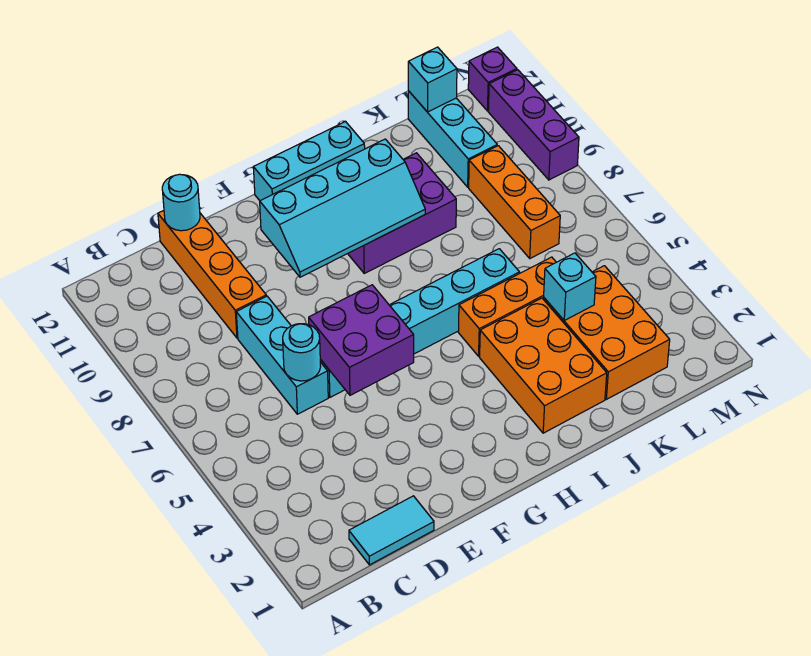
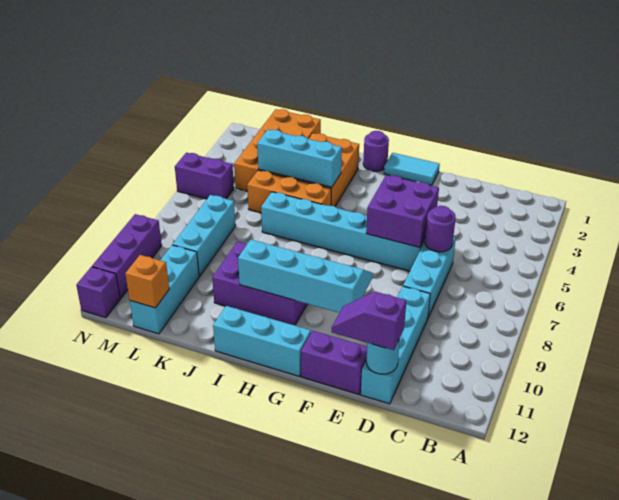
cyan tile C1:D1 level 1 -> cyan tile F1:G1 level 1
cyan round brick D6 level 2 -> purple round brick D6 level 2
orange brick D9:D12 level 1 -> cyan brick D9:D12 level 1
none -> purple slope D12:E12 level 3 top D
none -> purple brick E12:F12 level 1
none -> purple round brick H1 level 1
orange brick K2:L4 level 1 -> orange brick K1:L4 level 1
cyan brick K4 level 2 -> cyan brick I4:K4 level 2
orange brick L7:L9 level 1 -> cyan brick L7:L9 level 1
cyan brick L12 level 2 -> orange brick L12 level 2
none -> purple brick M5:N5 level 1

